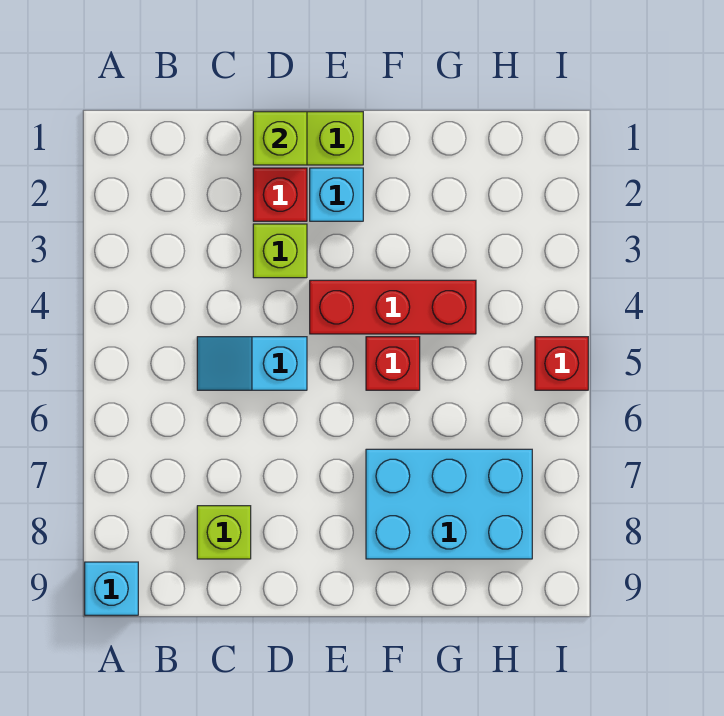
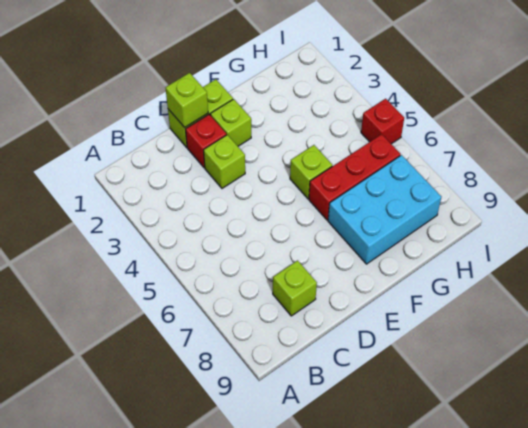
cyan brick A9 level 1 -> none
cyan slope C5:D5 level 1 top D -> none
cyan brick E2 level 1 -> lime brick E2 level 1
red brick E4:G4 level 1 -> red brick F6:H6 level 1
red brick F5 level 1 -> lime brick F5 level 1

